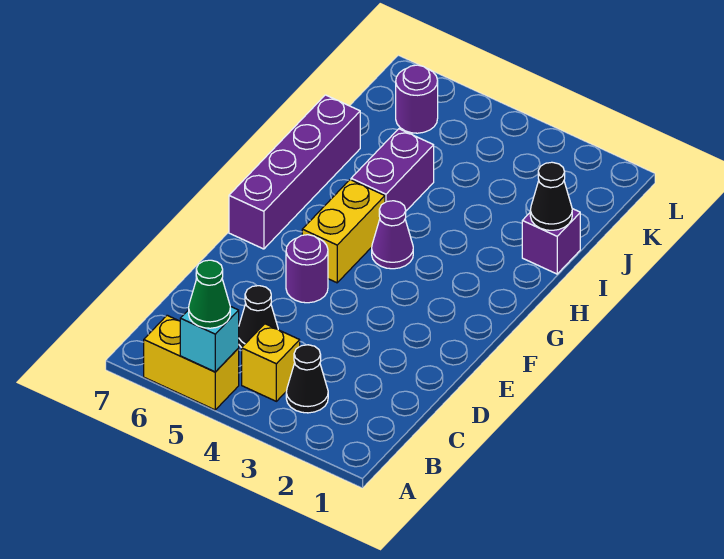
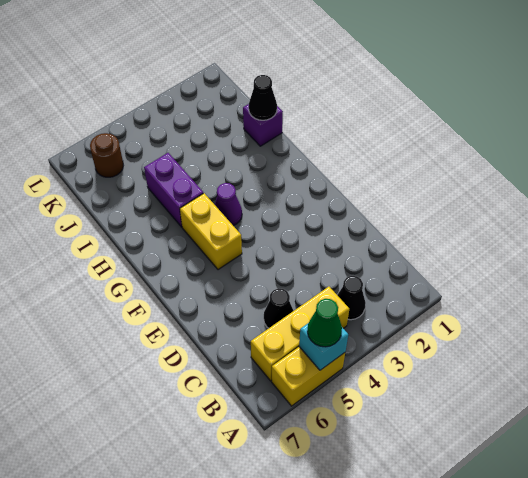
yellow brick B4 level 1 -> yellow brick B4:B6 level 1
purple round brick E5 level 1 -> none
purple brick F7:I7 level 1 -> none
purple round brick K6 level 1 -> brown round brick K6 level 1

